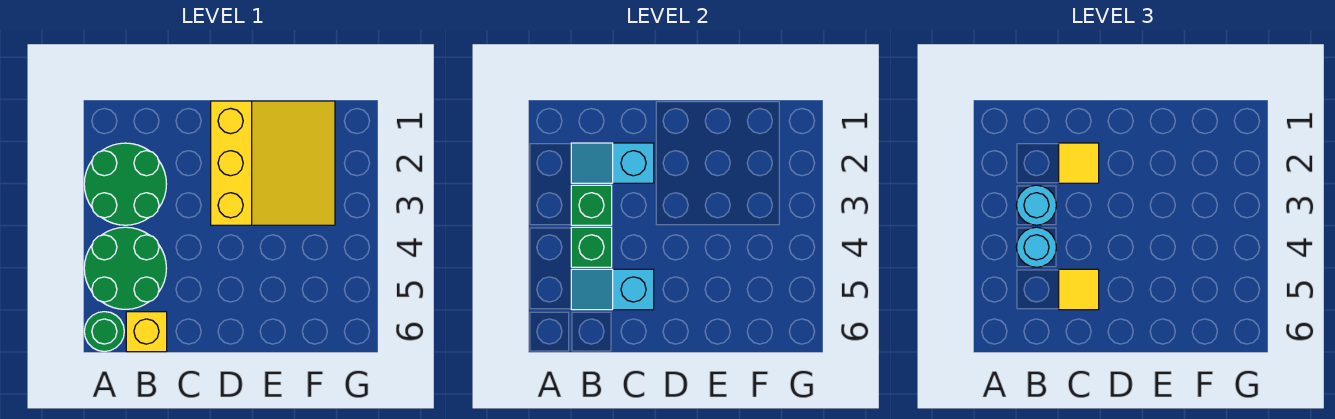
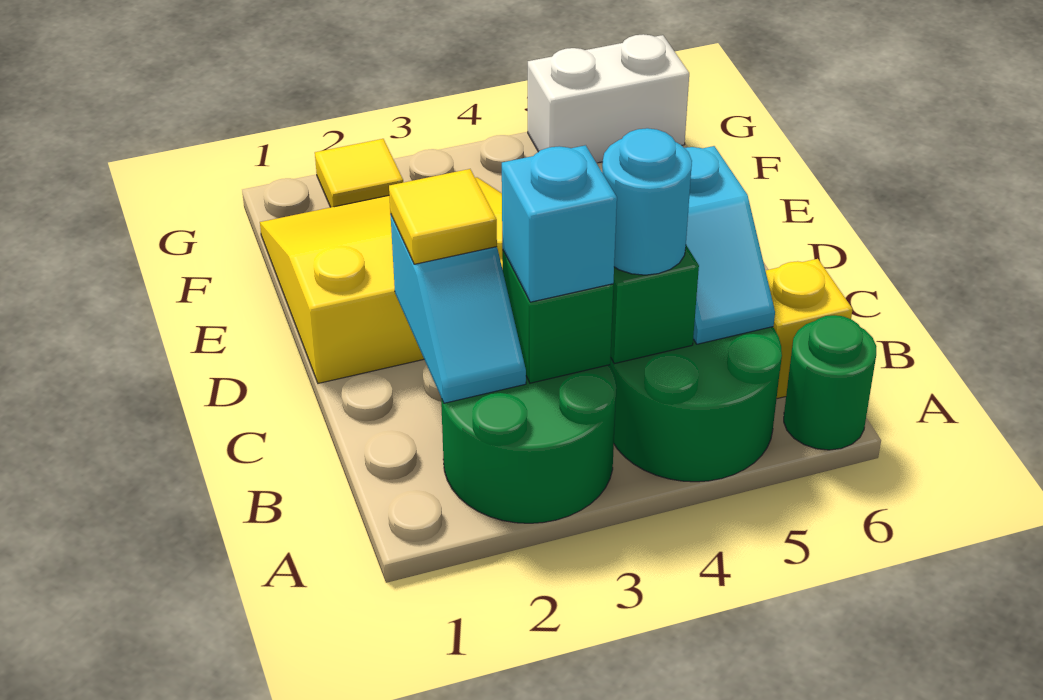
cyan round brick B3 level 3 -> cyan brick B3 level 3
yellow tile C5 level 3 -> yellow tile G2 level 1
none -> white brick G5:G6 level 1

